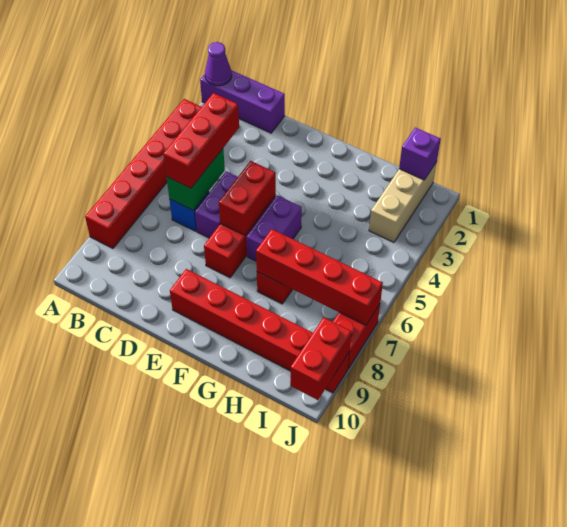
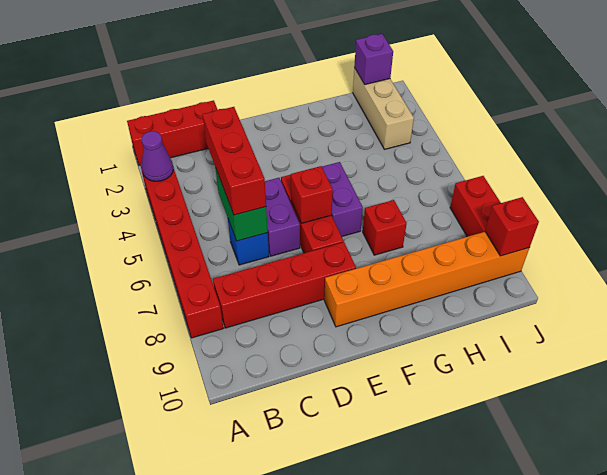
purple brick A1:C1 level 1 -> red brick A1:C1 level 1
purple cone A1 level 2 -> purple cone A3 level 2
red brick E5:E6 level 2 -> red brick E6 level 2
red brick E9:J9 level 1 -> orange brick E9:J9 level 1
red brick G7:J7 level 2 -> red brick B8:E8 level 1
red brick J9:J10 level 2 -> red brick J9 level 2

